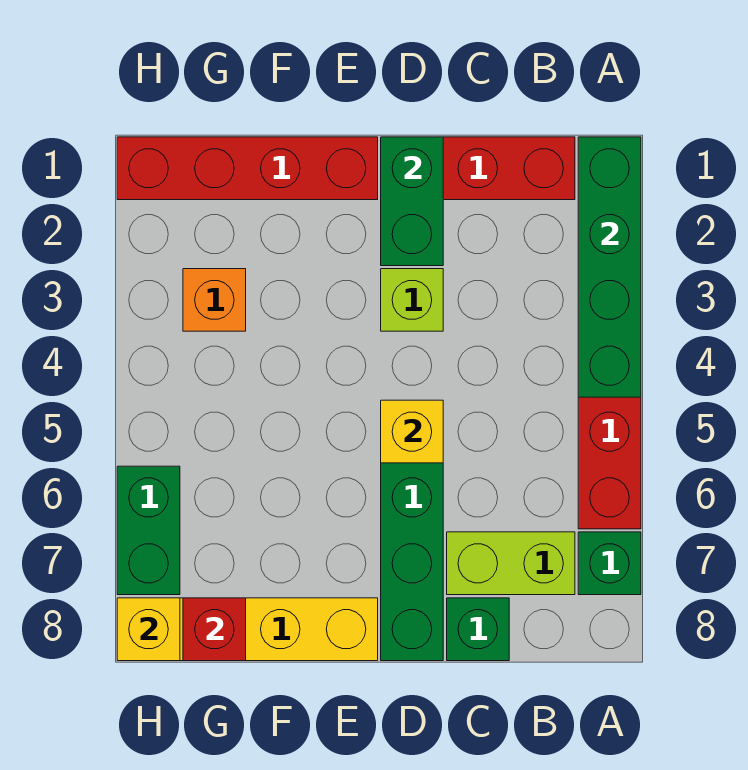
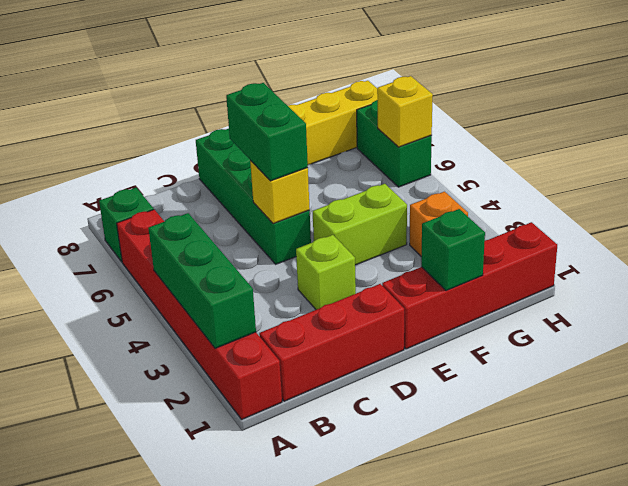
green brick A1:A4 level 2 -> green brick A2:A4 level 2
lime brick B7:C7 level 1 -> lime brick E4:F4 level 1
green brick C8 level 1 -> green brick F1 level 2
green brick D1:D2 level 2 -> green brick D5:D6 level 3
red brick G8 level 2 -> none
yellow brick H8 level 2 -> yellow brick H6 level 2

